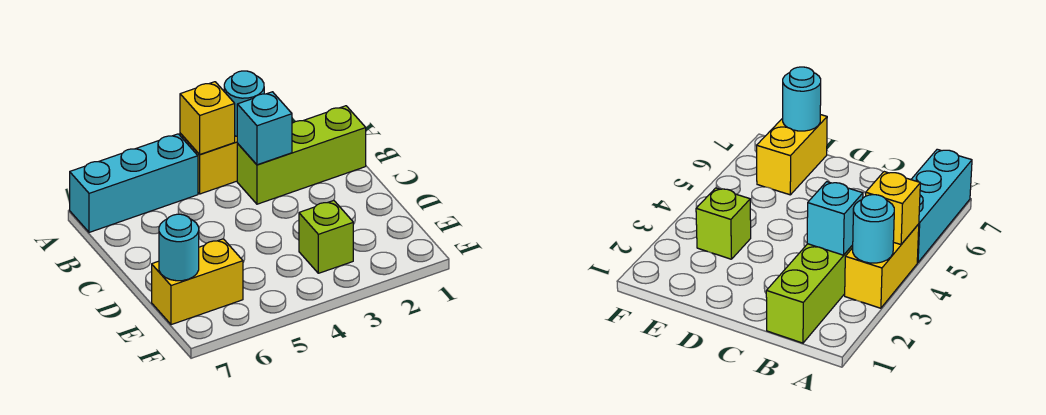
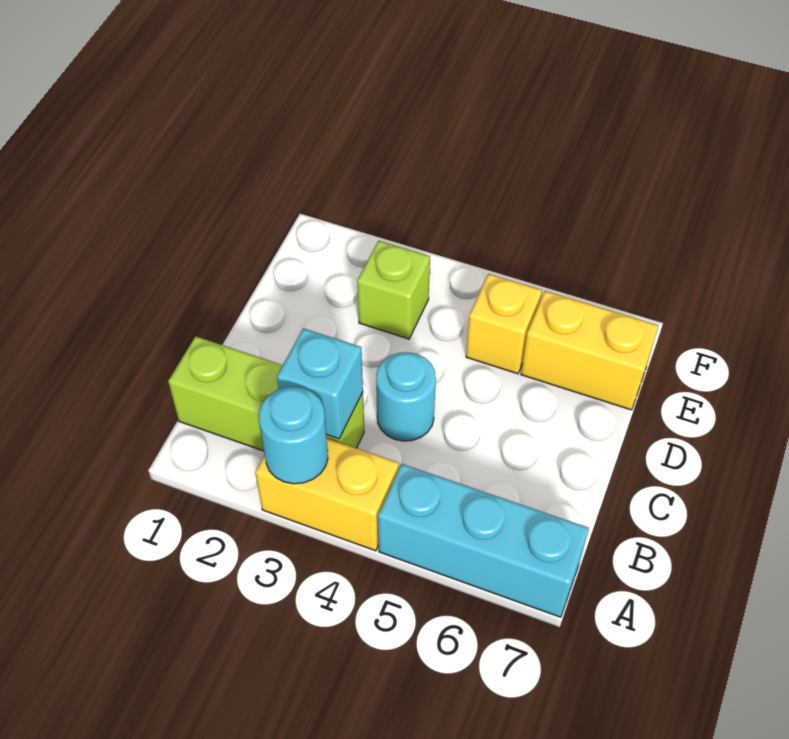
yellow brick A4 level 2 -> yellow brick E5 level 1
cyan round brick E7 level 2 -> cyan round brick C4 level 1

